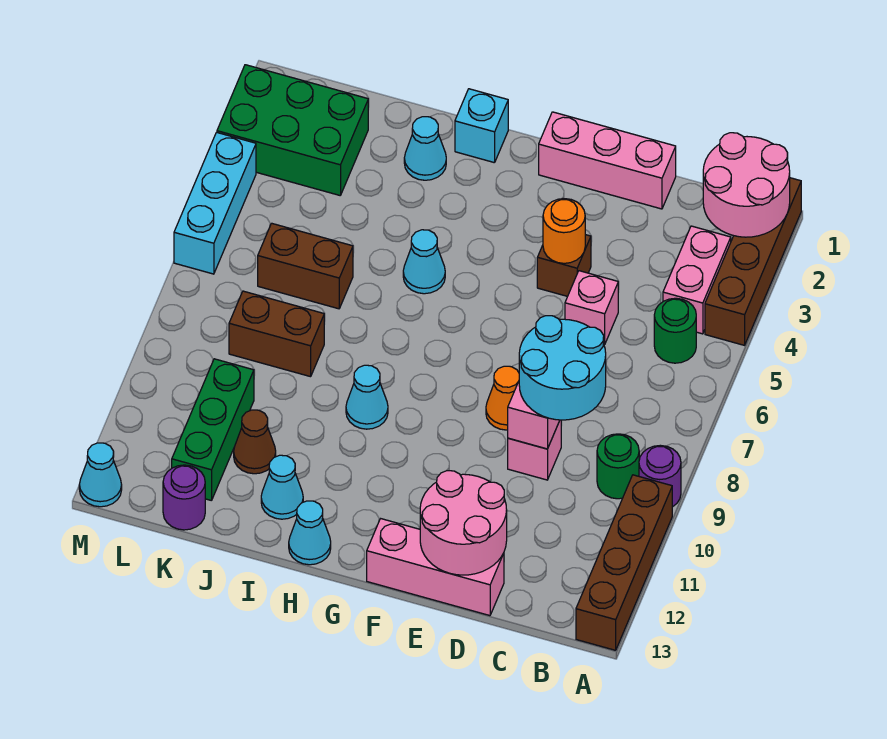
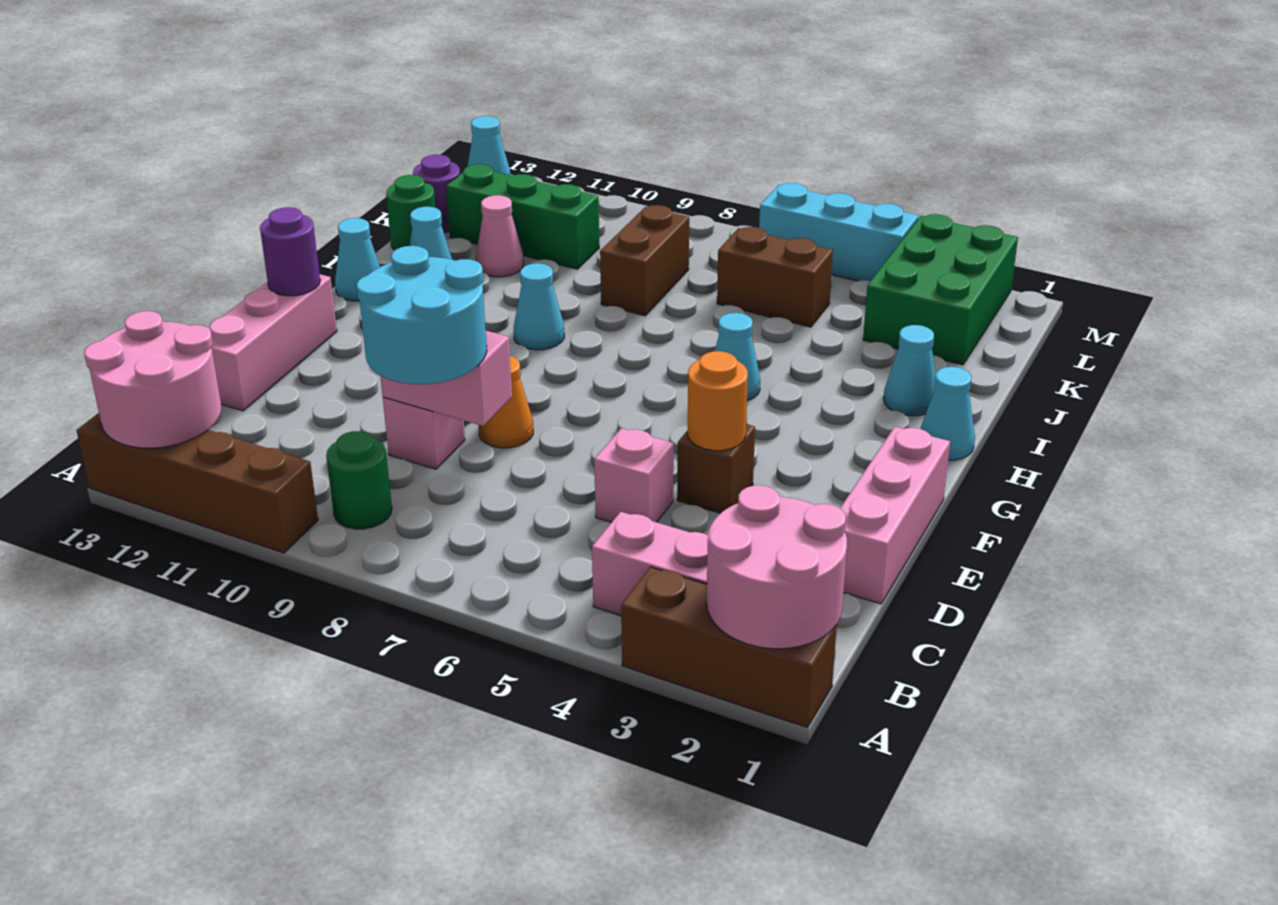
brown brick A1:A4 level 1 -> brown brick A1:A3 level 1
purple round brick A9 level 1 -> purple round brick F13 level 2
green round brick B5 level 1 -> green round brick J13 level 1
pink round brick D12:E13 level 2 -> pink round brick A12:B13 level 2
cyan brick H1 level 1 -> cyan cone H1 level 1
brown brick J6:K6 level 1 -> brown brick K5:K6 level 1
brown cone J11 level 1 -> pink cone J11 level 1

